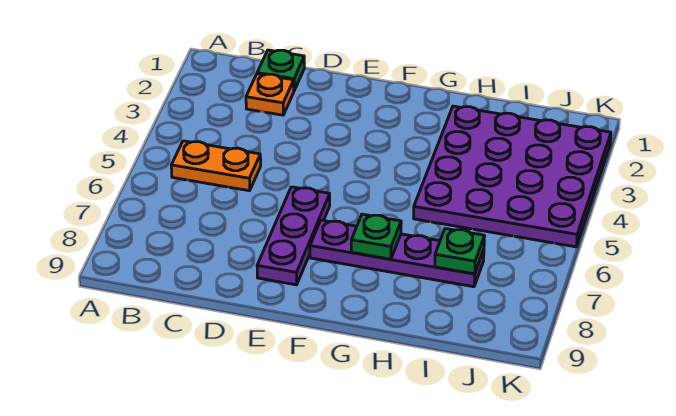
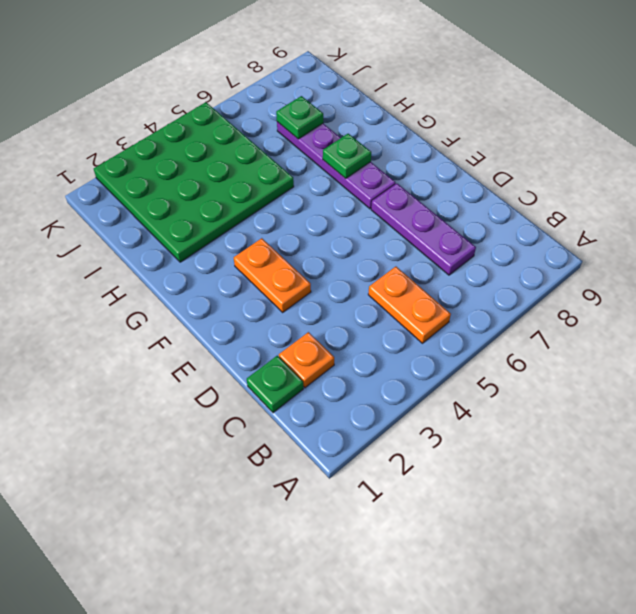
none -> orange plate E3:F3 level 1
purple plate E6:E8 level 1 -> purple plate C7:E7 level 1
purple plate H2:K5 level 1 -> green plate H2:K5 level 1

